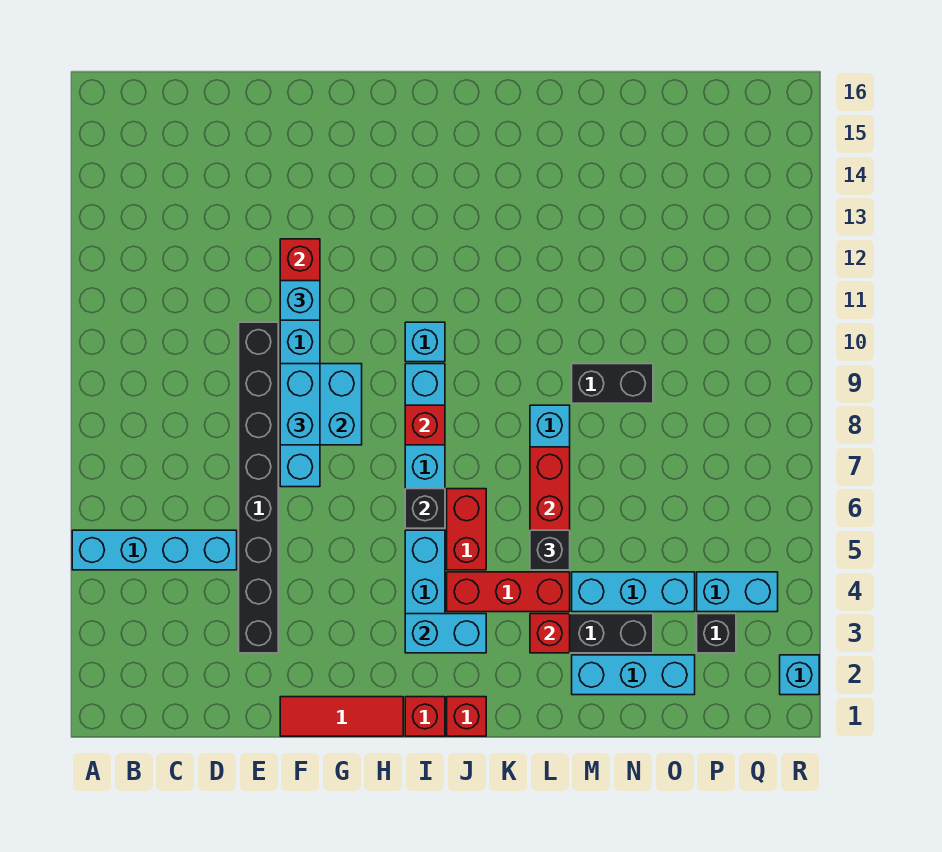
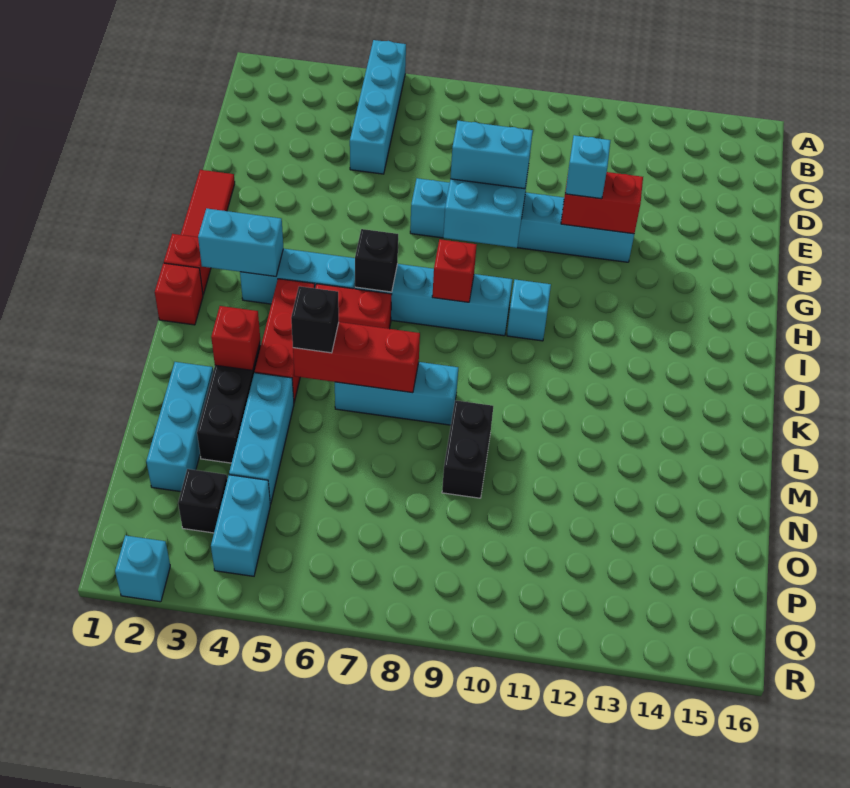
black brick E3:E10 level 1 -> none
cyan brick I3:J3 level 2 -> cyan brick I2:I3 level 2

